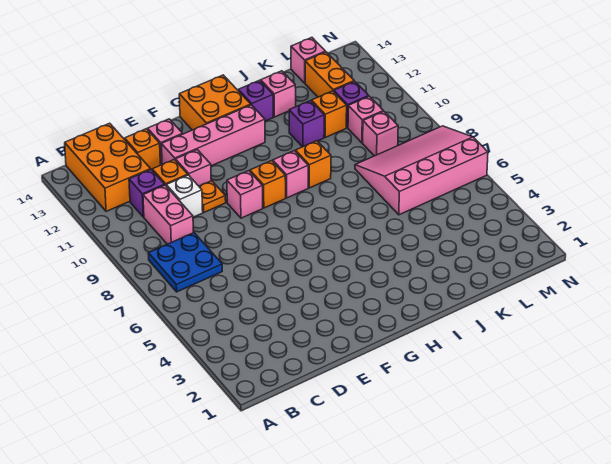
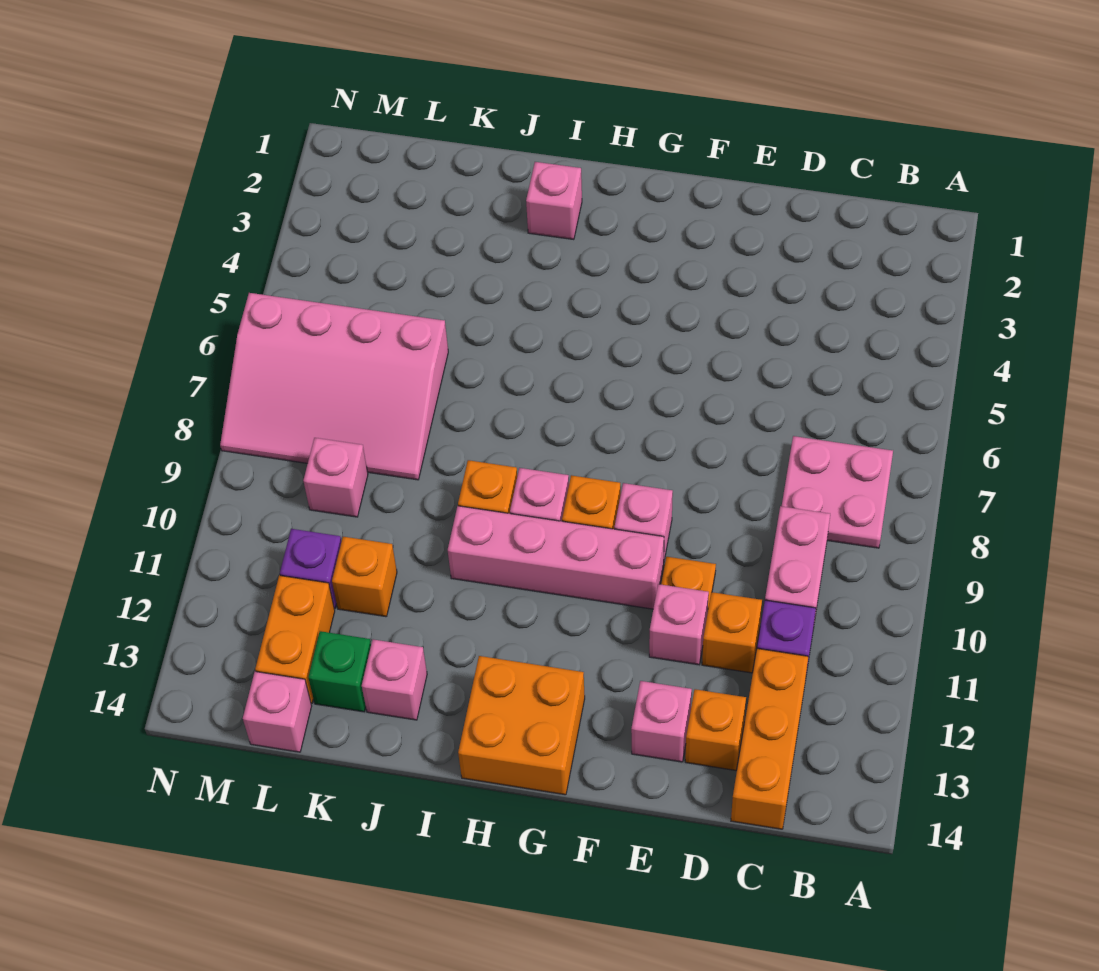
blue plate B7:C8 level 1 -> pink plate B7:C8 level 1
orange brick B12:C14 level 1 -> orange brick C12:C14 level 1
white brick D10 level 1 -> none
pink brick E12:H12 level 1 -> pink brick F10:I10 level 1
purple brick I13 level 1 -> none
purple brick J11 level 1 -> none
none -> green brick K13 level 1
pink brick L10 level 1 -> pink brick I2 level 1

